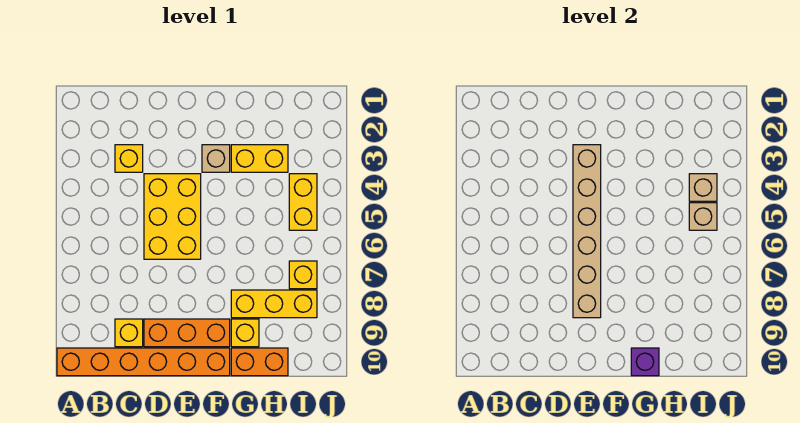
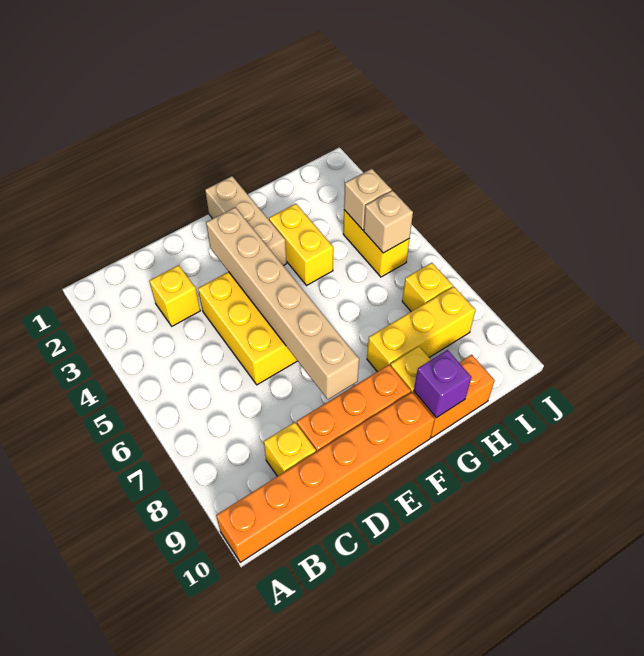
tan brick F3 level 1 -> tan brick F1:F3 level 1
yellow brick G3:H3 level 1 -> yellow brick G3:G4 level 1

